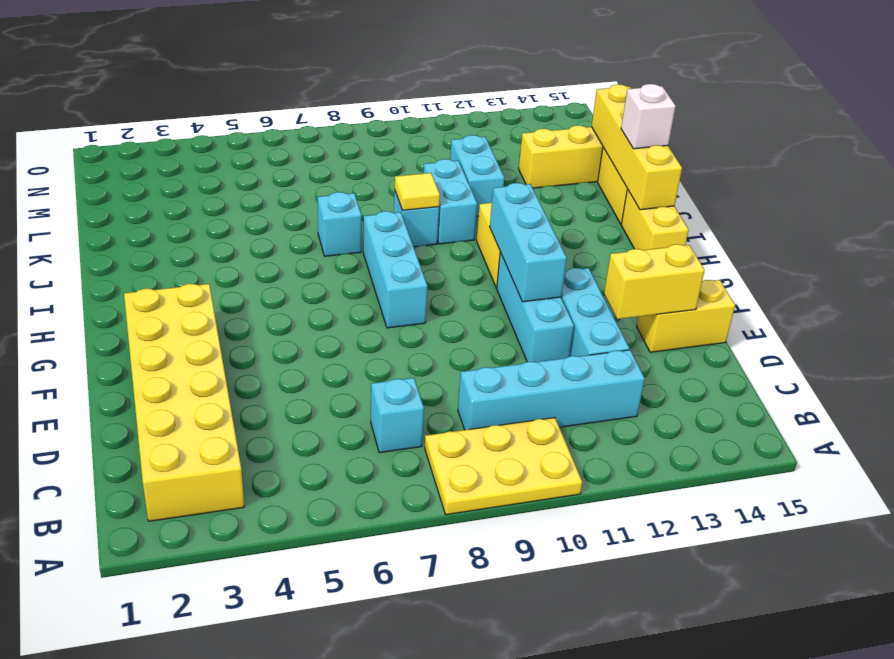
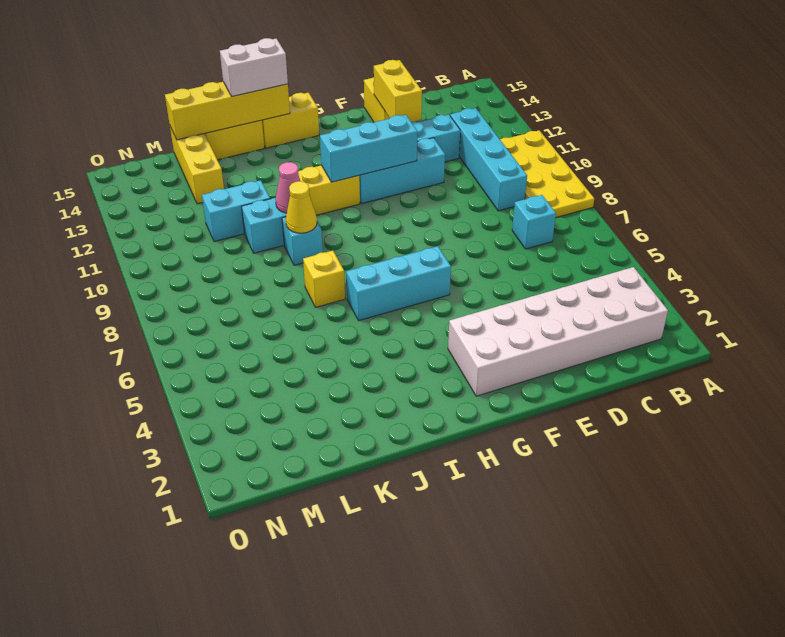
yellow plate A8:B10 level 1 -> yellow plate A8:B11 level 1
yellow brick B2:G3 level 1 -> white brick B2:G3 level 1
cyan brick G8:I8 level 1 -> cyan brick G6:I6 level 1
cyan brick J7 level 1 -> yellow brick J7 level 1
yellow tile J9 level 2 -> yellow cone J9 level 2
none -> pink cone J10 level 2
white brick J15 level 3 -> white brick I15:J15 level 3

